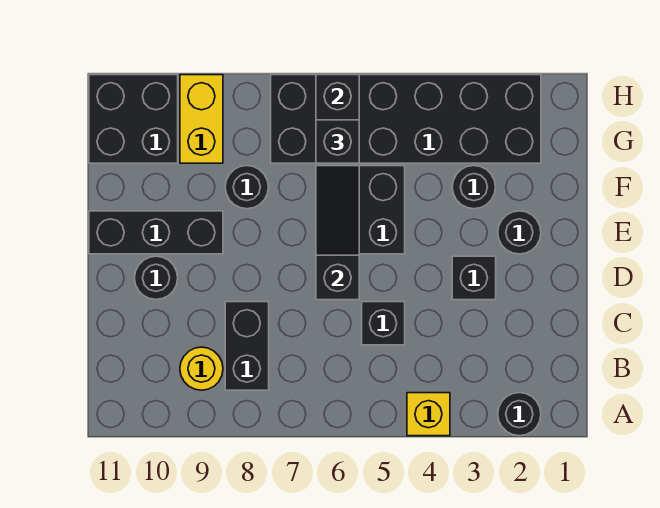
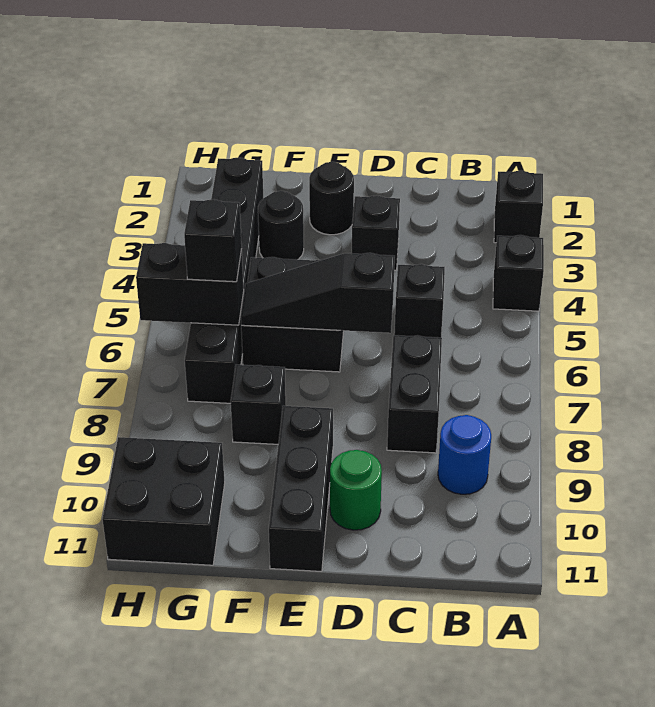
black round brick A2 level 1 -> black brick A2 level 1
yellow brick A4 level 1 -> black brick A4 level 1
black brick B8:C8 level 1 -> black brick C7:C8 level 1
yellow round brick B9 level 1 -> blue round brick B9 level 1
black round brick D10 level 1 -> green round brick D10 level 1
black round brick F8 level 1 -> black brick F8 level 1
black brick G2:H7 level 1 -> black brick G2:G7 level 1
yellow brick G9:H9 level 1 -> none

